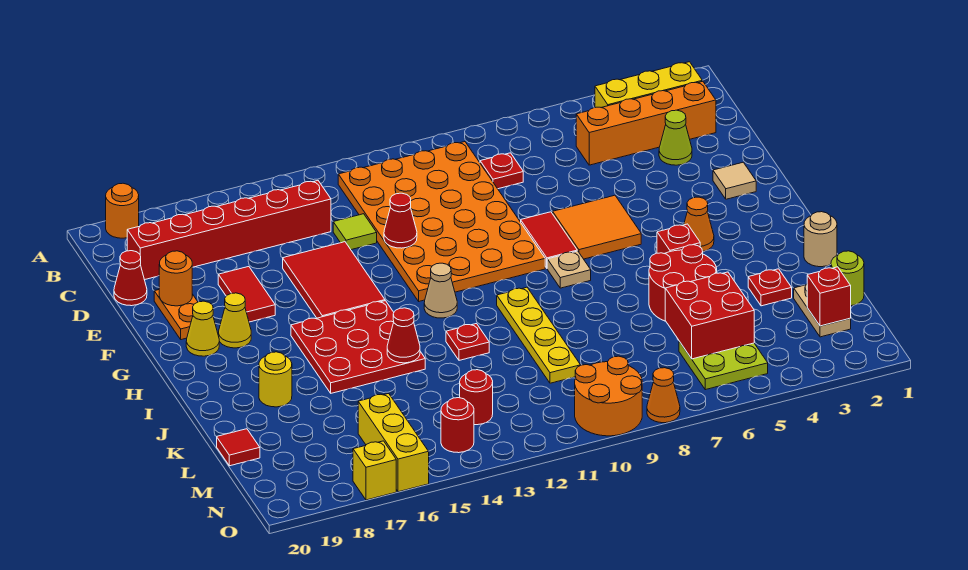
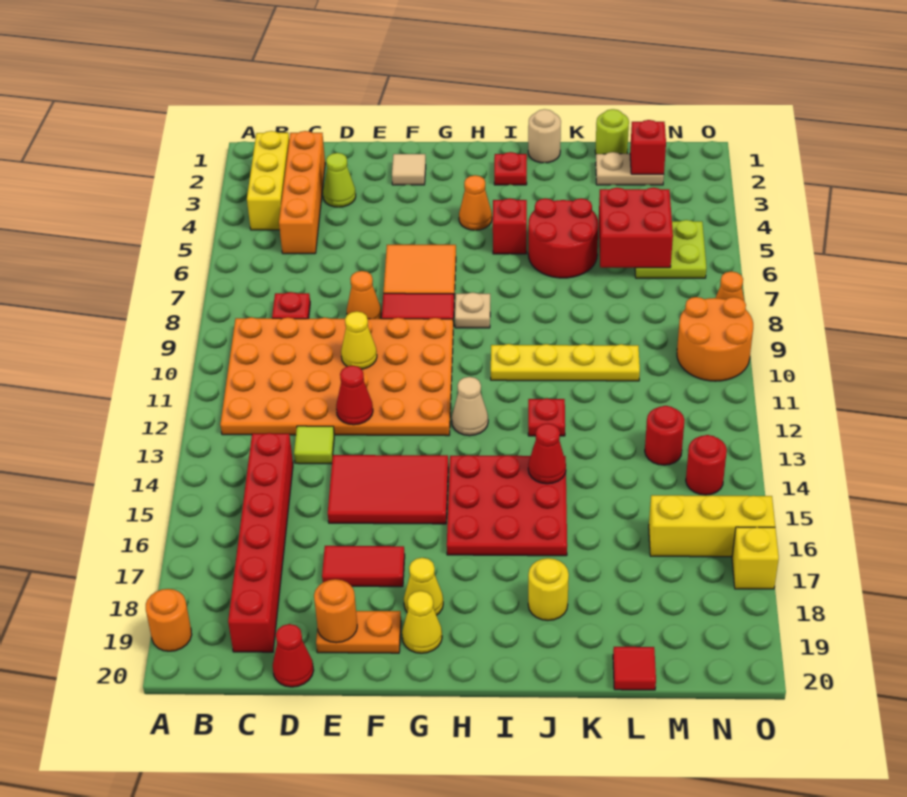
none -> orange cone E8 level 1
none -> yellow cone E10 level 2
red plate K3 level 1 -> red plate I2 level 1

